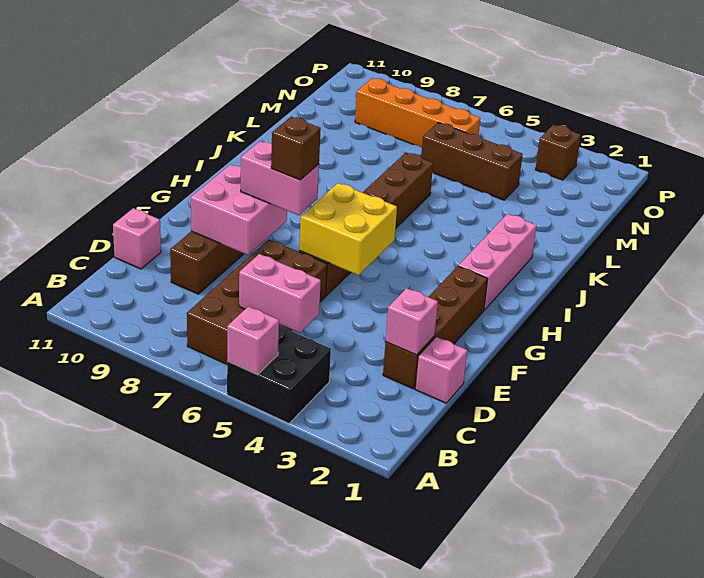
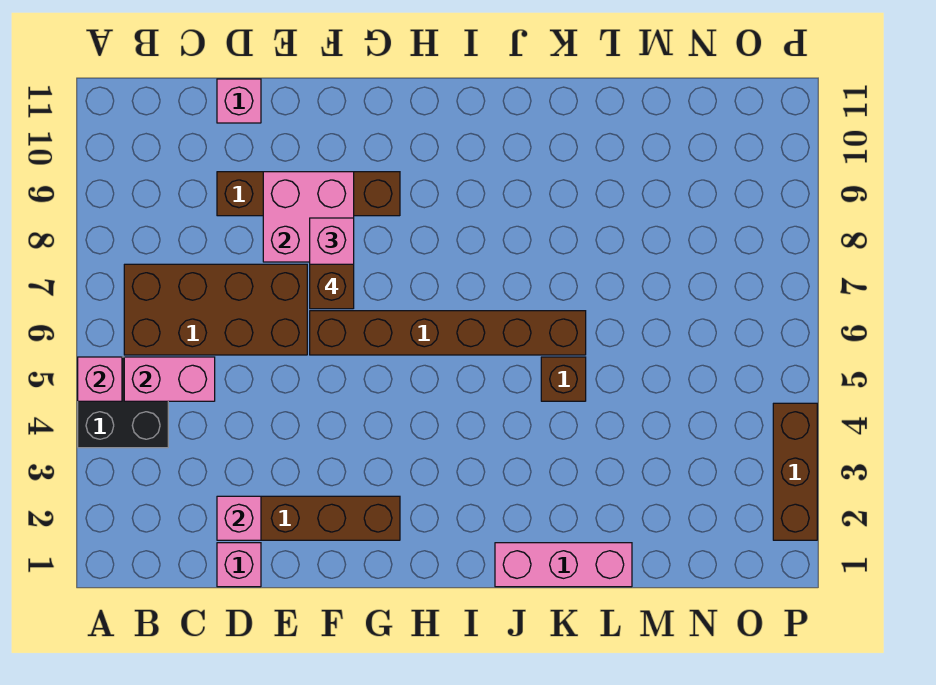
pink brick C5:C6 level 2 -> pink brick B5:C5 level 2
yellow brick F5:G6 level 2 -> none
pink brick H2:J2 level 1 -> pink brick J1:L1 level 1
brown brick M4:M6 level 1 -> brown brick P2:P4 level 1
orange brick N6:N9 level 1 -> none
brown brick O3 level 1 -> brown brick K5 level 1

